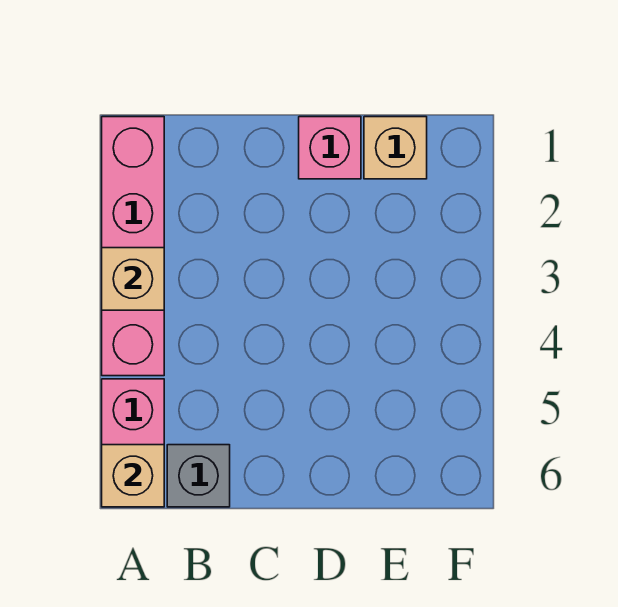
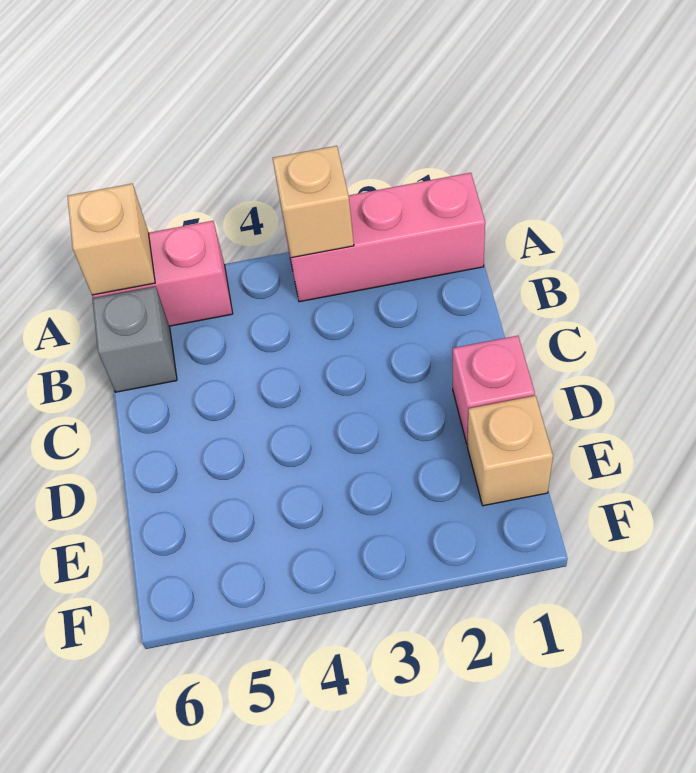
pink brick A1:A4 level 1 -> pink brick A1:A3 level 1

